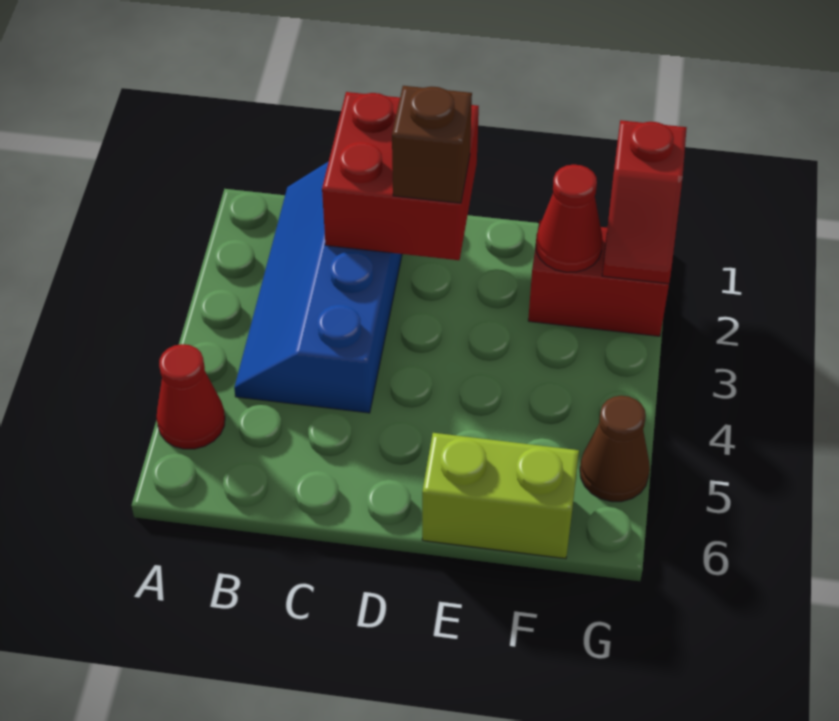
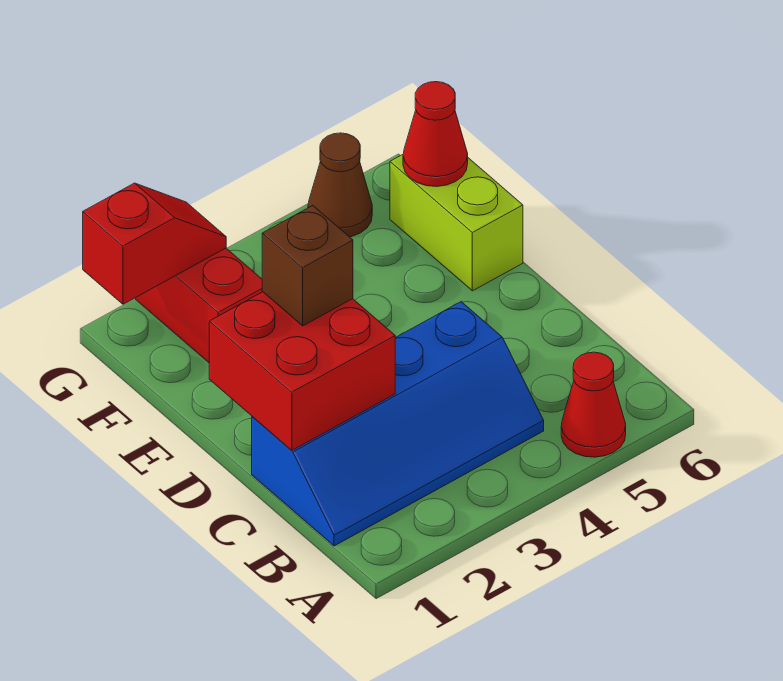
red cone F2 level 2 -> red cone F6 level 2

